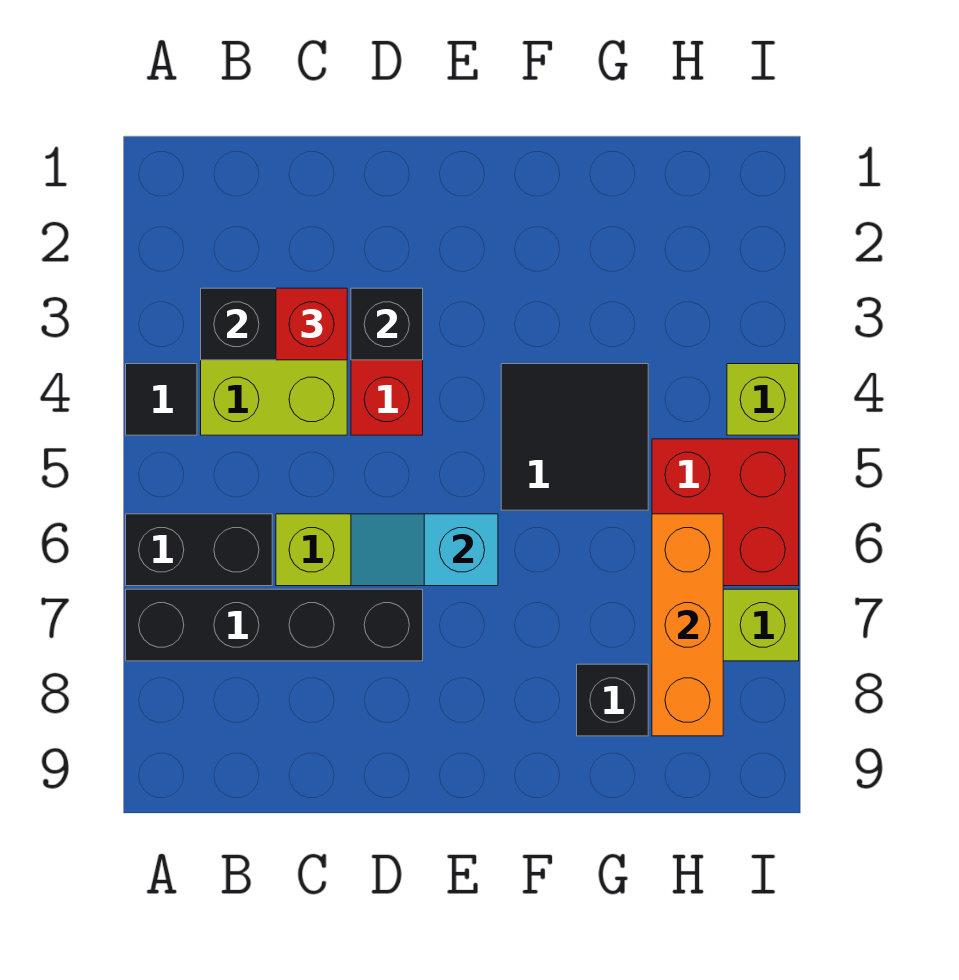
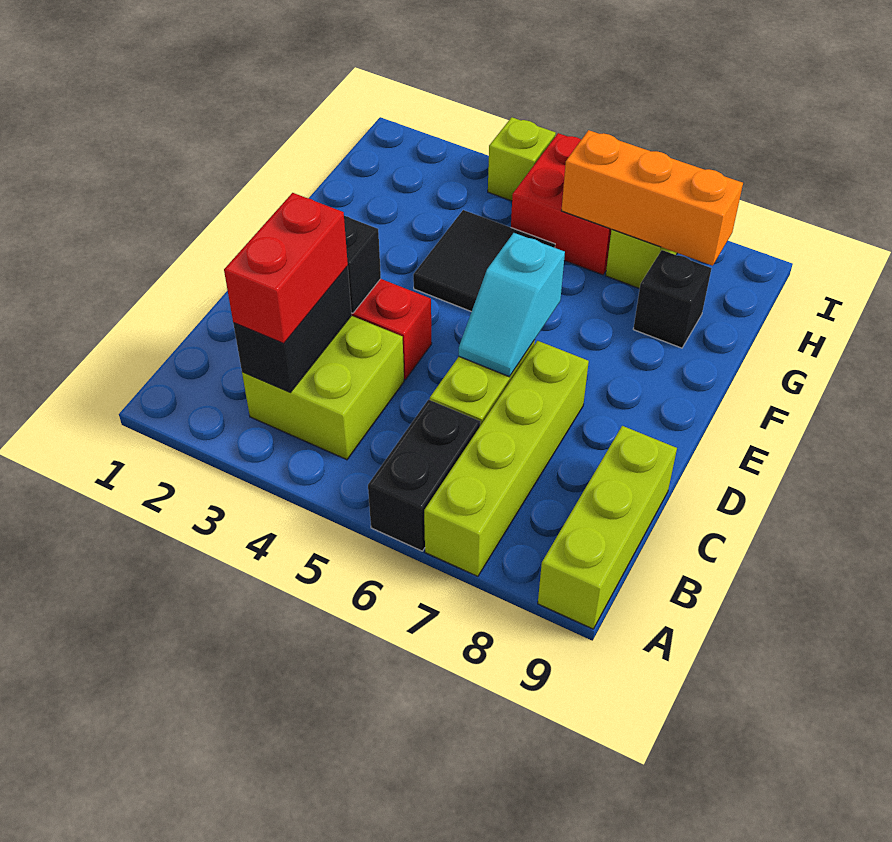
black tile A4 level 1 -> none
black brick A7:D7 level 1 -> lime brick A7:D7 level 1
none -> lime brick A9:C9 level 1
red brick C3 level 3 -> red brick B3:C3 level 3

